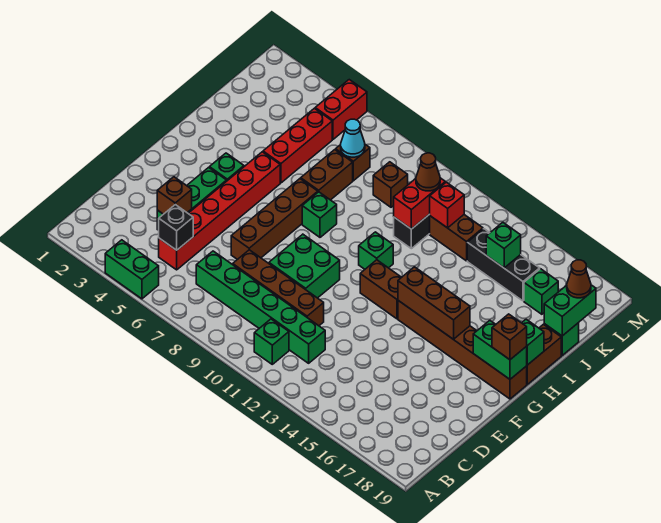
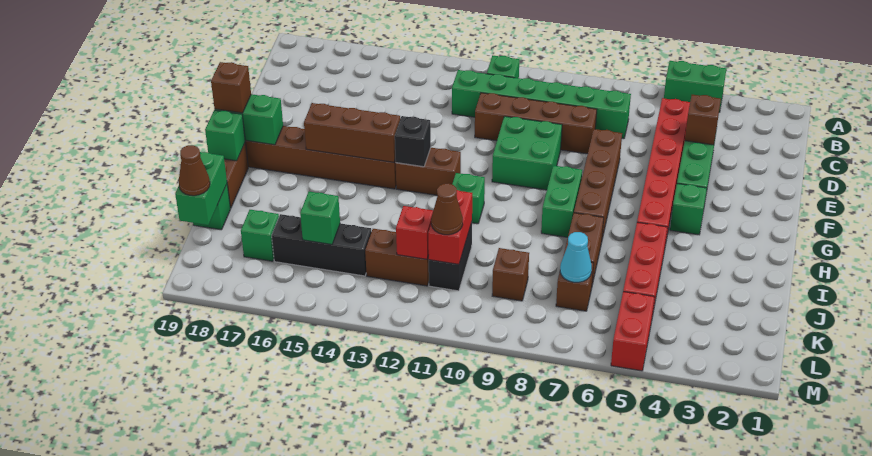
black brick C5 level 2 -> black brick G13 level 2
green brick H8 level 1 -> green brick G8:H8 level 1

